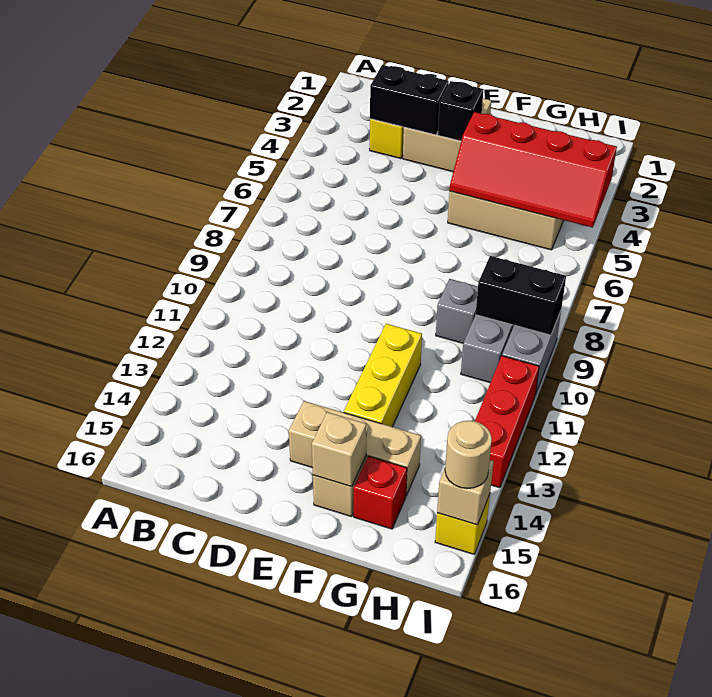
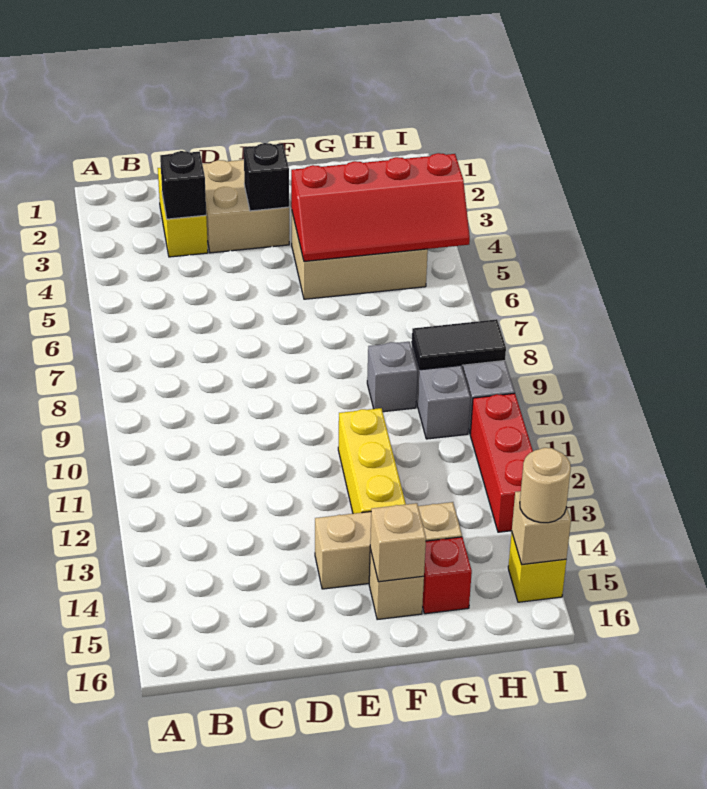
black brick C3:D3 level 2 -> black brick C3 level 2
black brick H9:I9 level 2 -> black tile H9:I9 level 2

